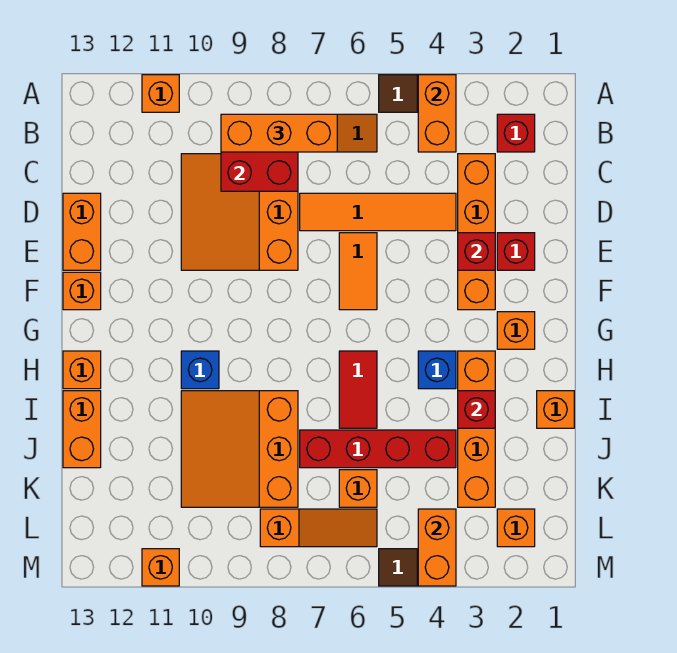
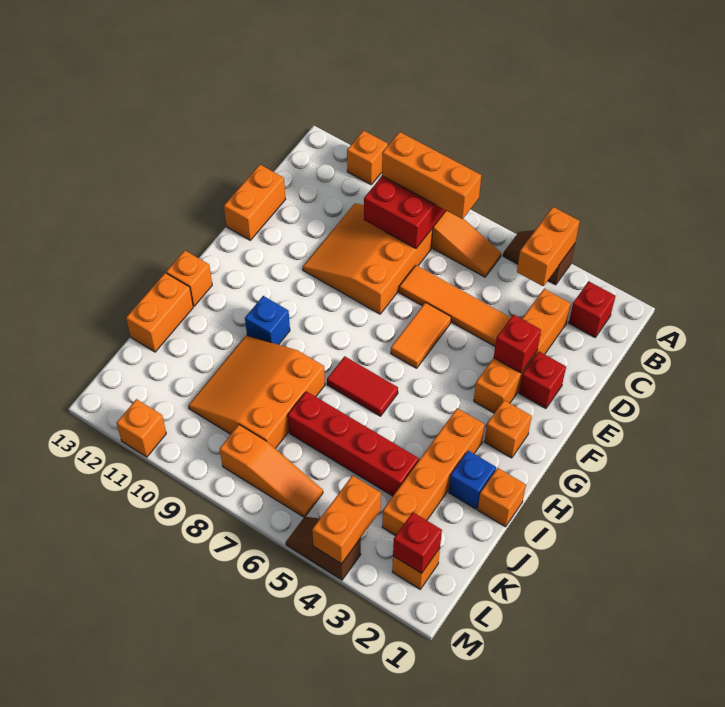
orange brick F13 level 1 -> none
blue brick H4 level 1 -> blue brick I2 level 1
red tile H6:I6 level 1 -> red tile H6:H7 level 1
red brick I3 level 2 -> red brick L2 level 2
orange brick K6 level 1 -> none

